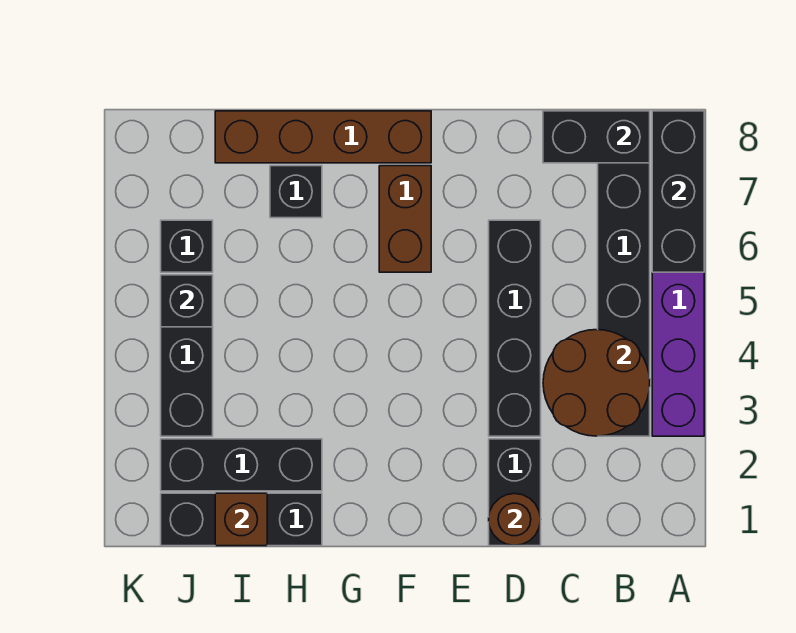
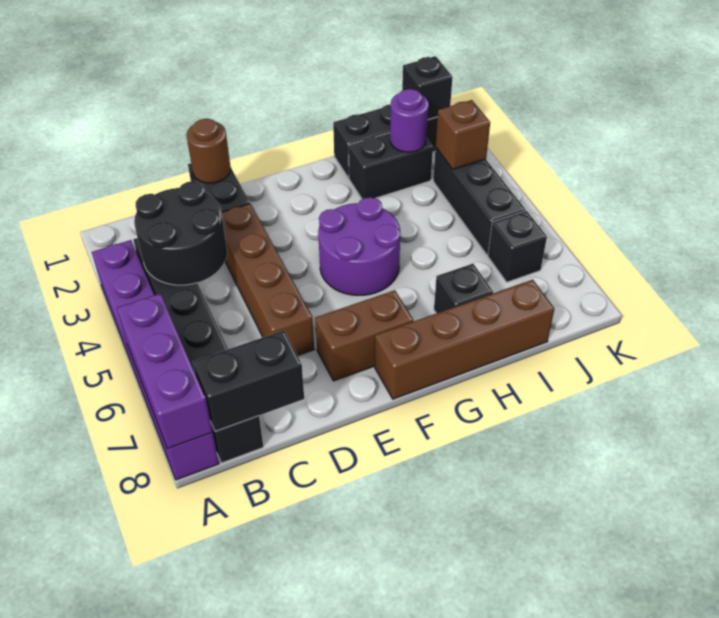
black brick A6:A8 level 2 -> purple brick A6:A8 level 2
brown round brick B3:C4 level 2 -> black round brick B3:C4 level 2
black brick D3:D6 level 1 -> brown brick D3:D6 level 1
none -> purple round brick F4:G5 level 1
brown brick F6:F7 level 1 -> brown brick E7:F7 level 1
black brick H2:J2 level 1 -> black brick H2:I2 level 1
brown brick I1 level 2 -> brown brick J3 level 2
none -> purple round brick I2 level 2
black brick J5 level 2 -> black brick J1 level 2

